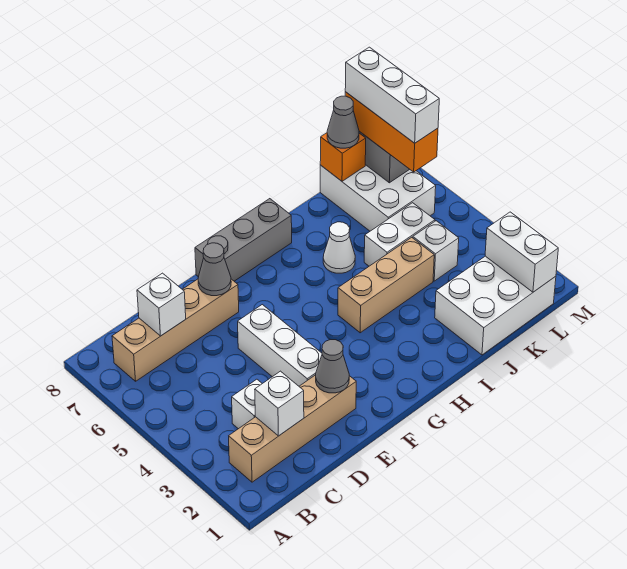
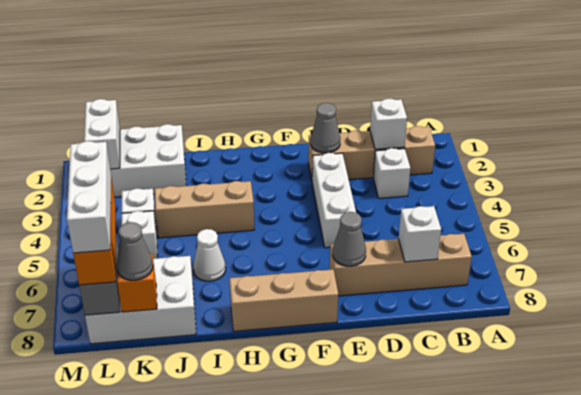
grey brick F8:H8 level 1 -> tan brick F8:H8 level 1
white brick J5:K5 level 1 -> white brick K5 level 1
white brick K6:L8 level 1 -> white brick J7:L8 level 1

